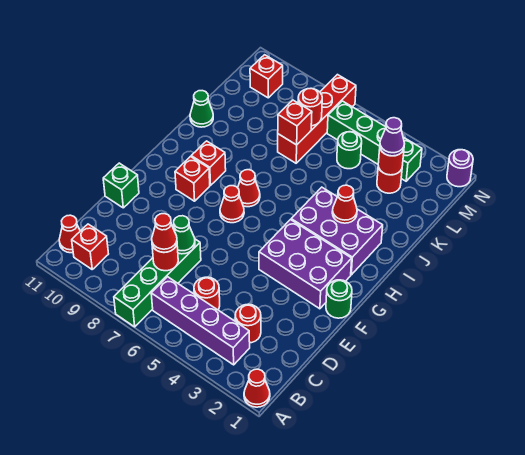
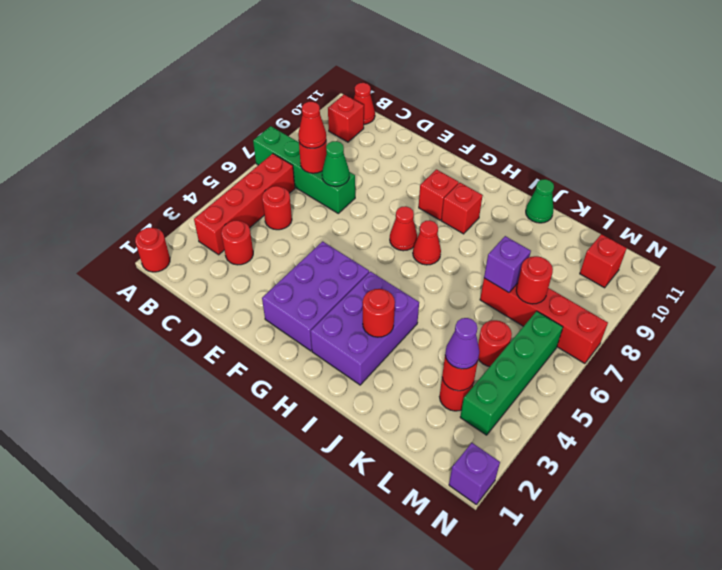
red cone A1 level 1 -> red round brick A1 level 1
purple brick B3:B6 level 1 -> red brick B3:B6 level 1
green brick E11 level 1 -> none
green round brick F1 level 1 -> none
red cone I3 level 2 -> red round brick I3 level 2
red brick K7 level 2 -> purple brick K7 level 2
green round brick L5 level 1 -> red round brick L5 level 1
purple round brick N1 level 1 -> purple brick N1 level 1

